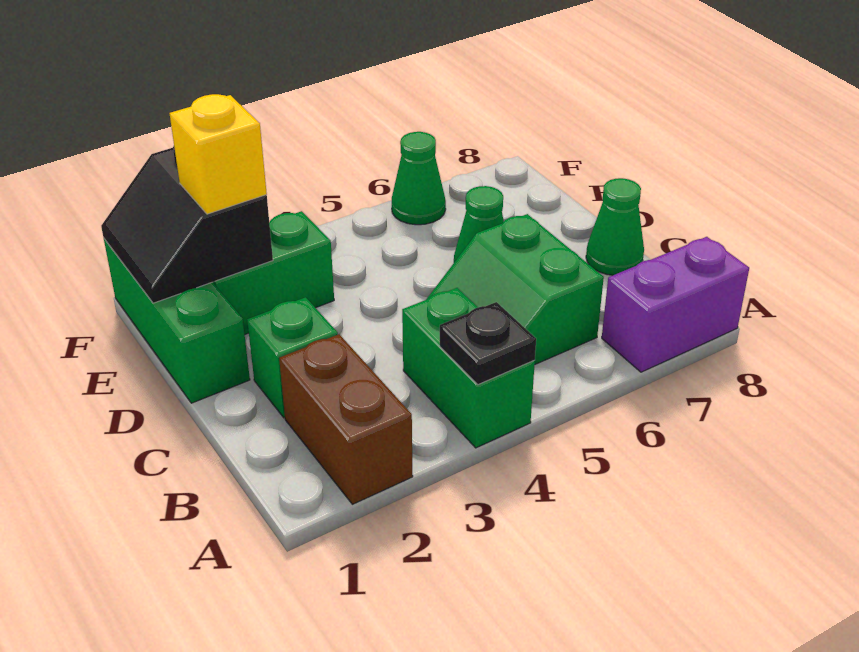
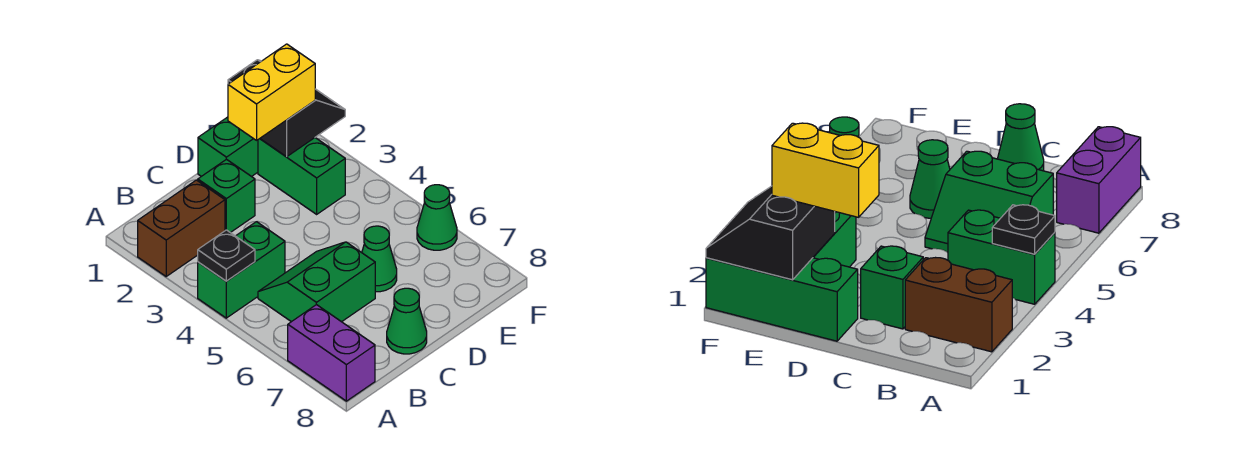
black slope E1:F2 level 2 top 2 -> black slope E1:F2 level 2 top E
yellow brick E2 level 3 -> yellow brick D2:E2 level 3

